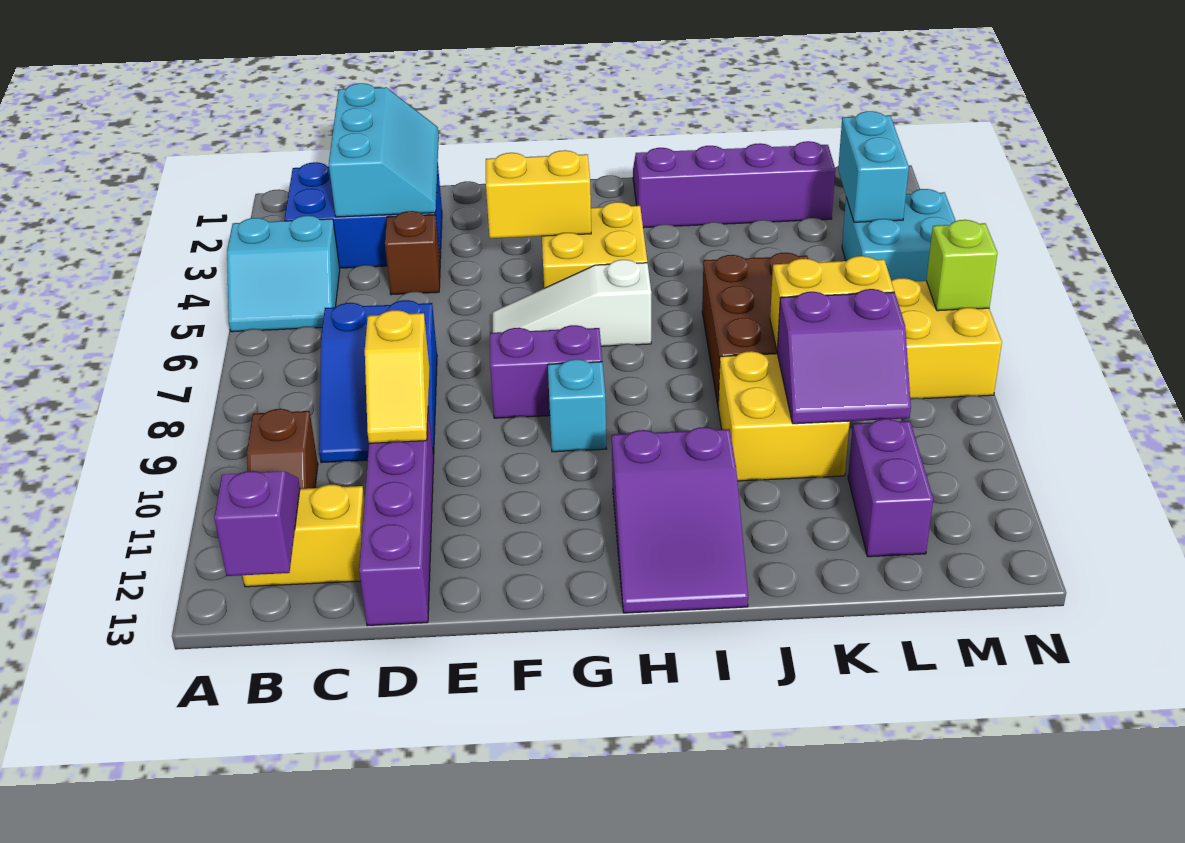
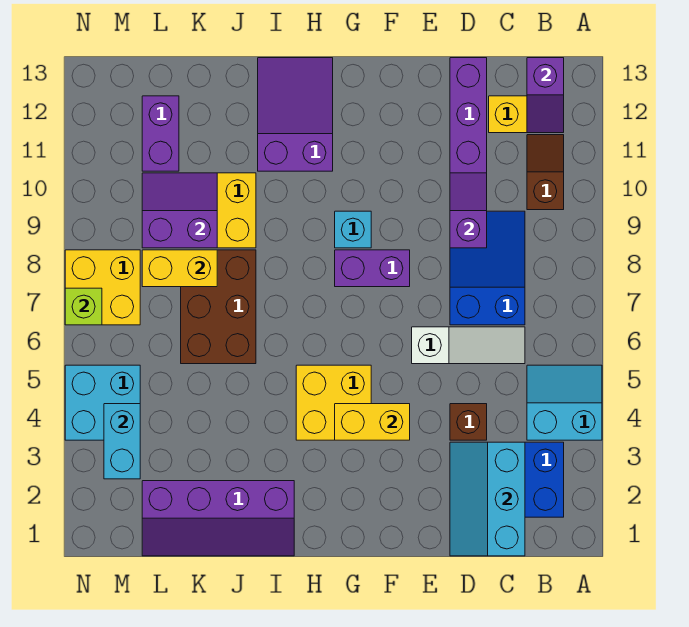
yellow slope D9:D10 level 2 top 9 -> purple slope D9:D10 level 2 top 9
white slope F6:H6 level 1 top H -> white slope C6:E6 level 1 top E

